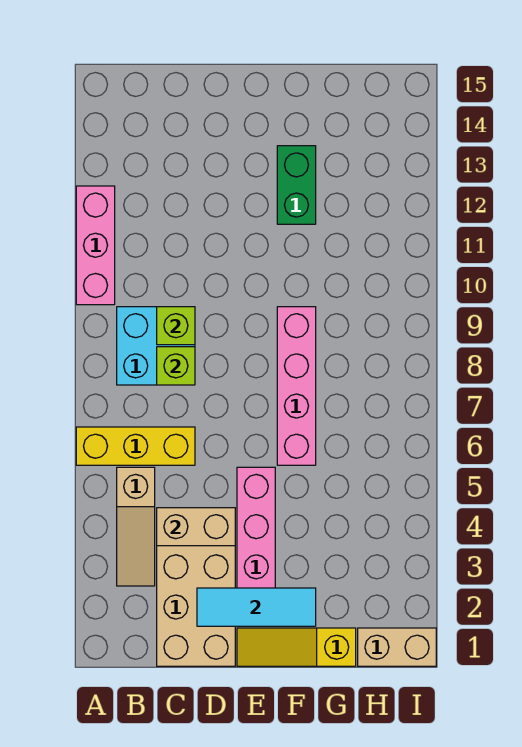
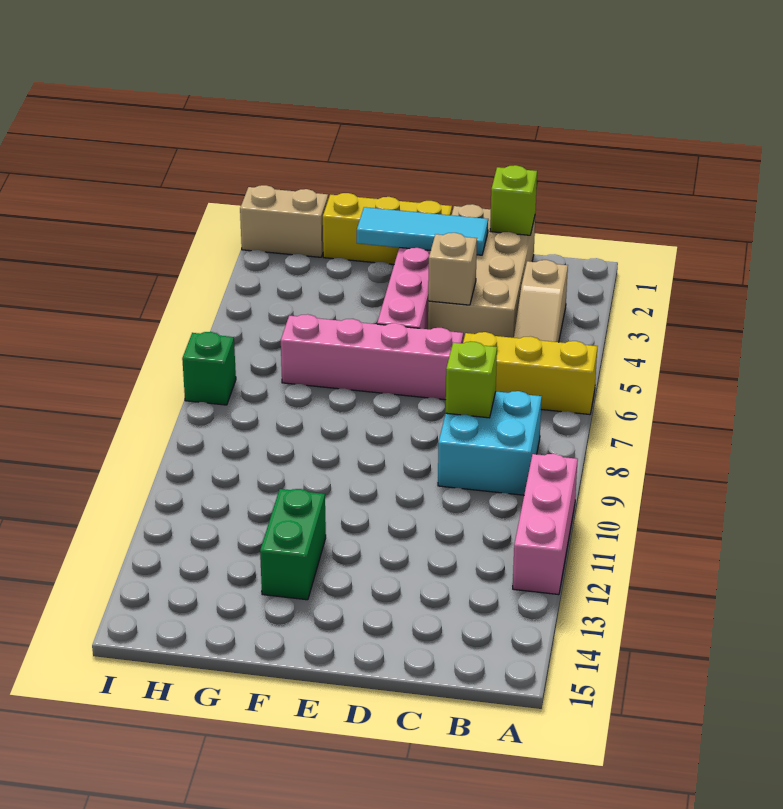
tan slope B3:B5 level 1 top 5 -> tan slope B3:B5 level 1 top 3
tan brick C4:D4 level 2 -> tan brick D4 level 2
lime brick C9 level 2 -> lime brick C1 level 2
yellow slope E1:G1 level 1 top G -> yellow brick E1:G1 level 1
pink brick F6:F9 level 1 -> pink brick D6:G6 level 1
none -> green brick I7 level 1

